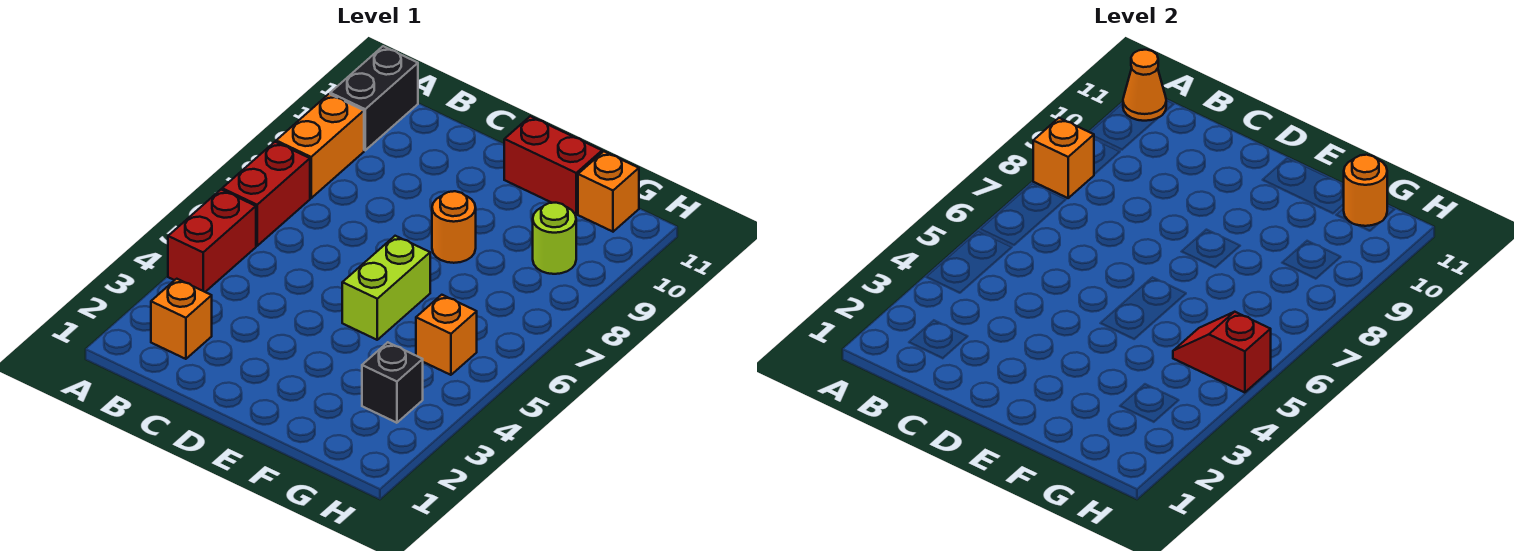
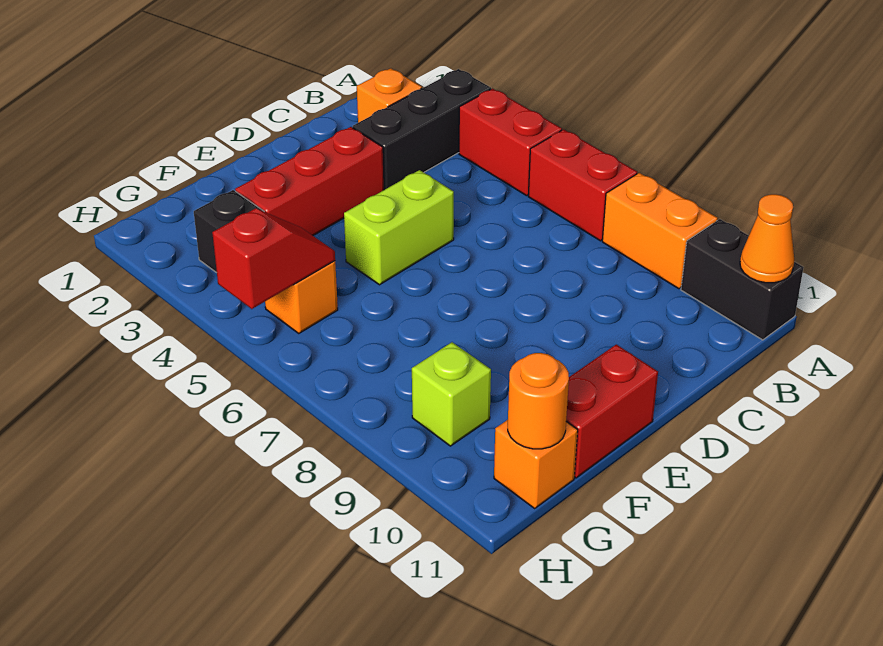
none -> black brick A3:C3 level 1
orange brick A8 level 2 -> none
none -> red brick D3:F3 level 1
lime brick E5:E6 level 1 -> lime brick D5:E5 level 1
orange round brick E8 level 1 -> none
lime round brick G9 level 1 -> lime brick G9 level 1

